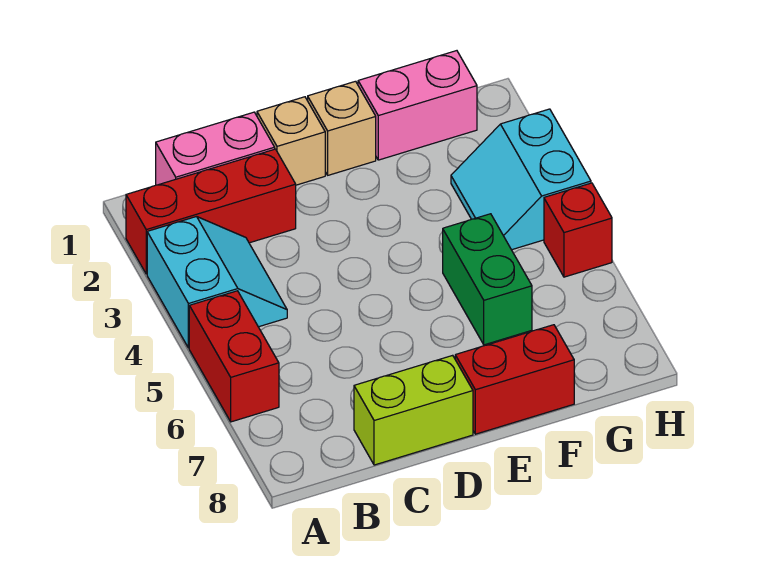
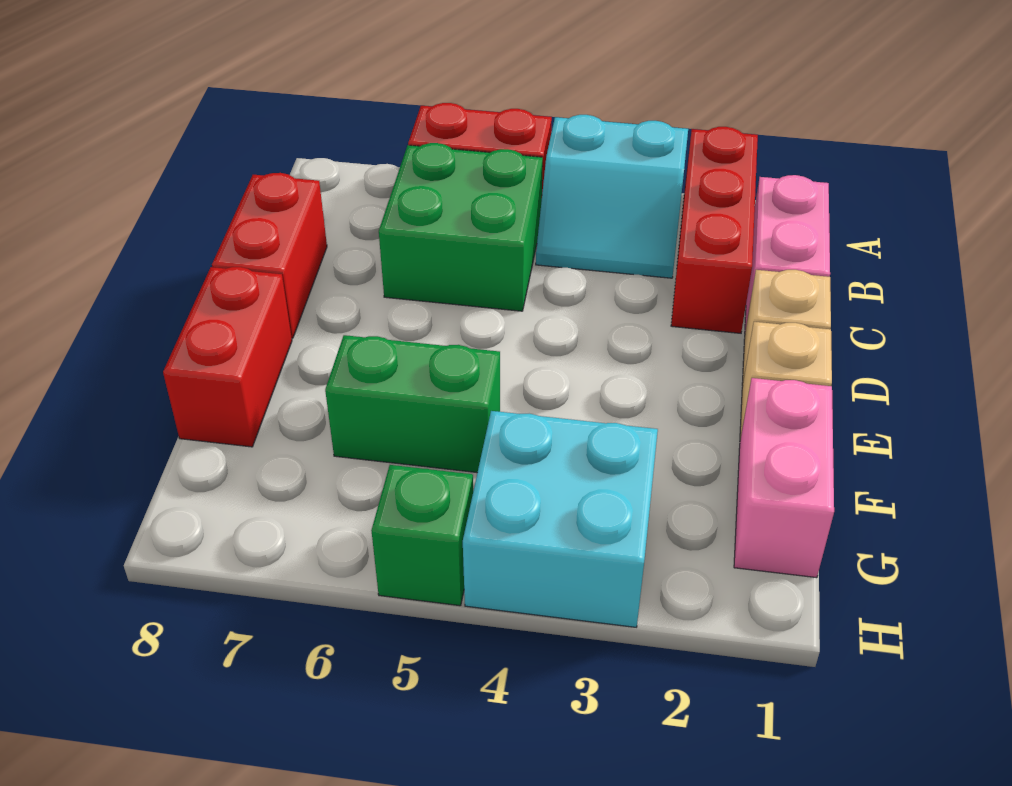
none -> green brick B5:C6 level 1
lime brick C8:D8 level 1 -> red brick C8:D8 level 1
cyan slope G3:H4 level 1 top H -> cyan brick G3:H4 level 1
red brick H5 level 1 -> green brick H5 level 1

